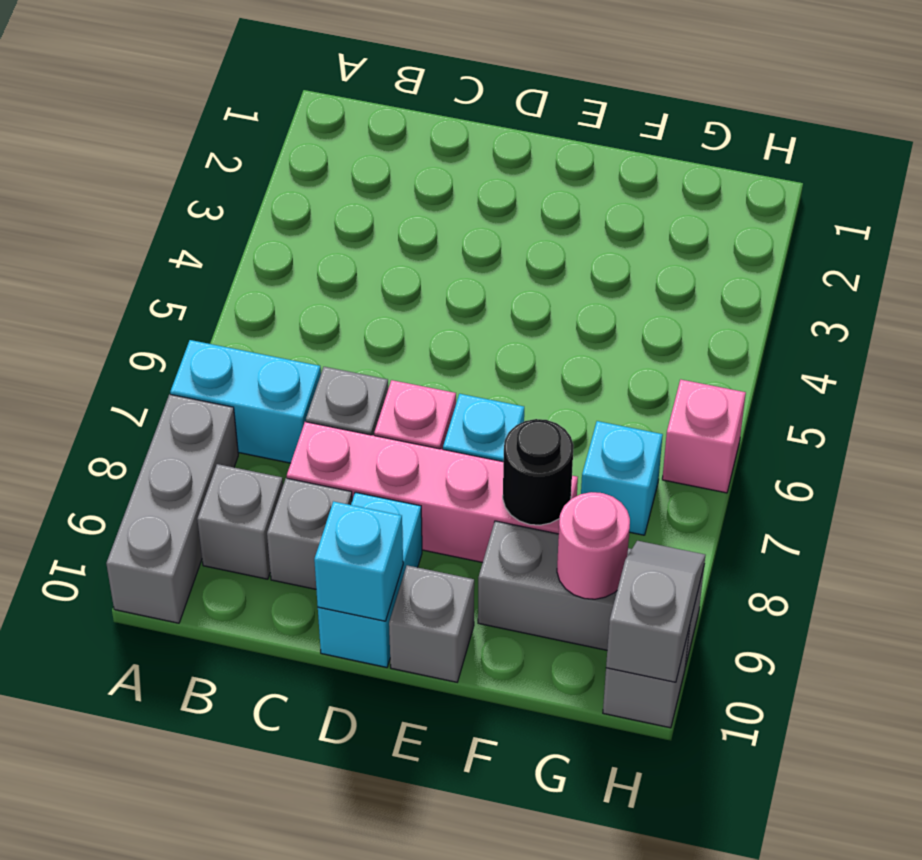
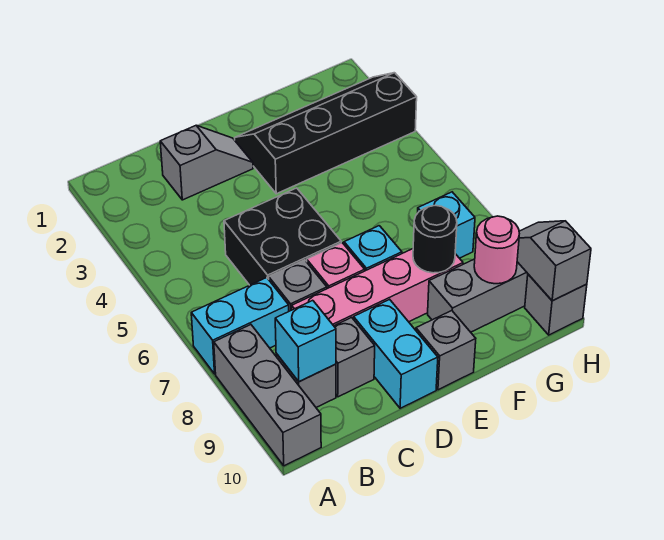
none -> grey slope C2:D2 level 1 top C
none -> black brick C5:D6 level 1
cyan brick D10 level 2 -> cyan brick B9 level 2
none -> black slope E2:H3 level 1 top 3
pink brick H6 level 1 -> none

